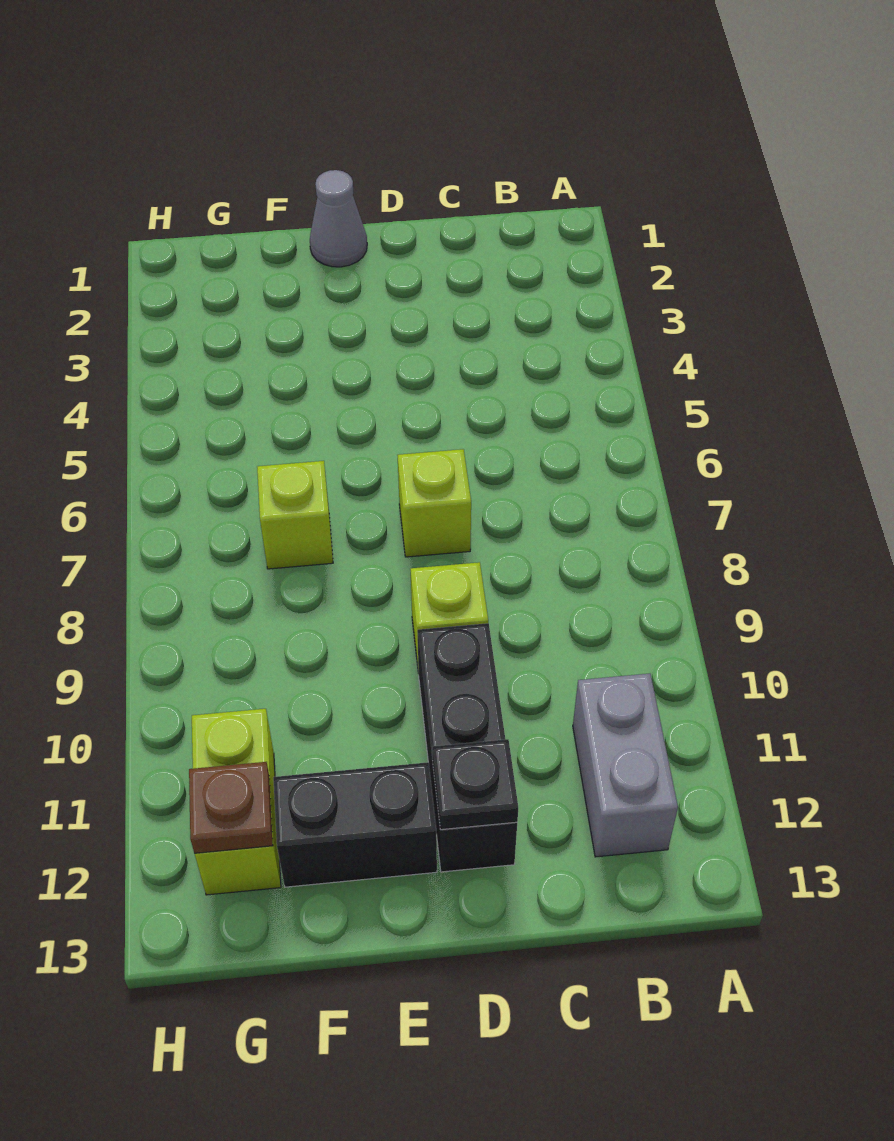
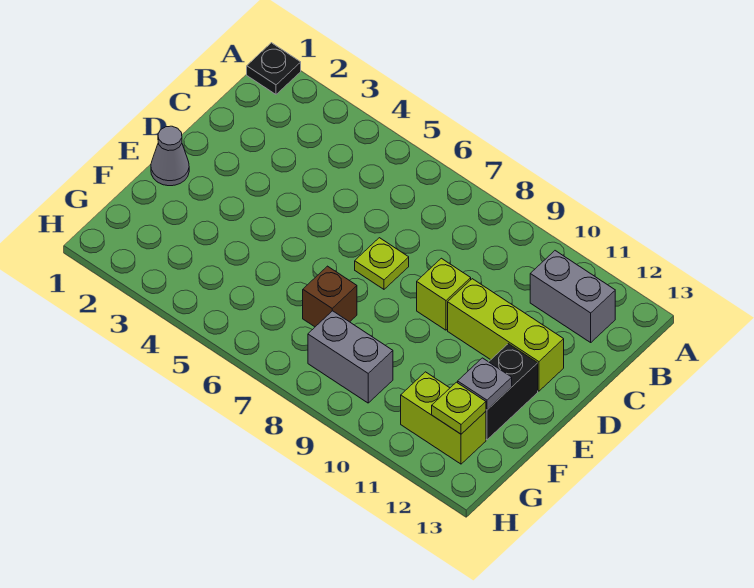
lime brick D7 level 1 -> lime plate D7 level 1
black brick D10:D12 level 1 -> lime brick D10:D12 level 1
black plate D12 level 2 -> black plate A1 level 1
lime brick F7 level 1 -> brown brick F7 level 1
none -> grey plate F12 level 2
none -> grey brick G8:G9 level 1
brown plate G12 level 2 -> lime plate G12 level 2

